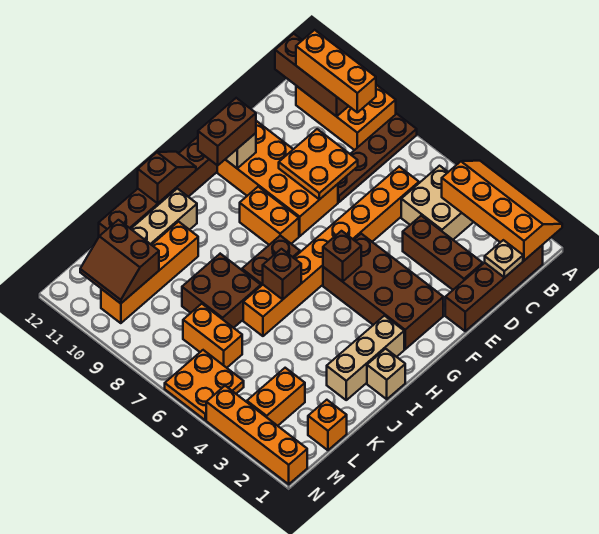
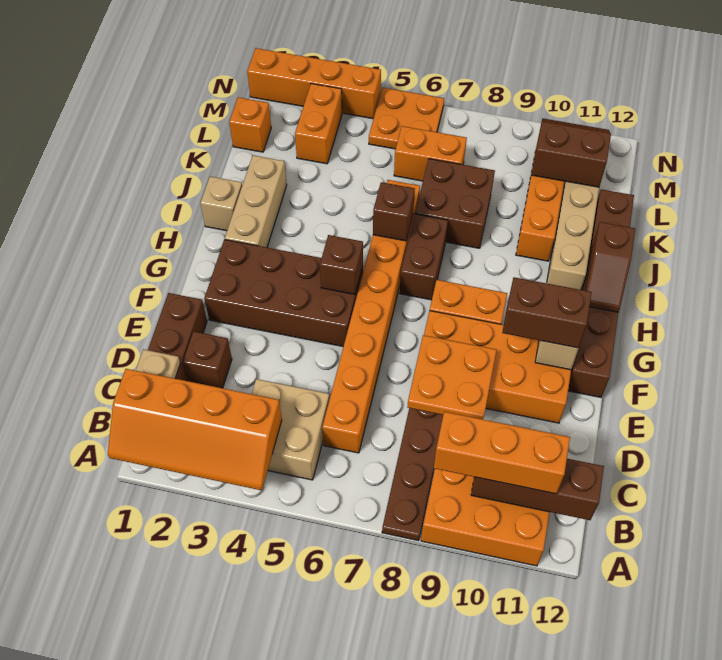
brown brick D2:D4 level 1 -> brown brick D2 level 1
brown brick F11:G11 level 3 -> brown brick F10:F11 level 3

